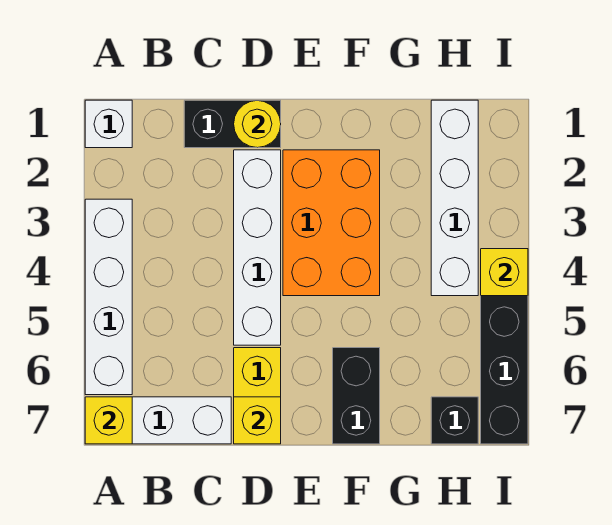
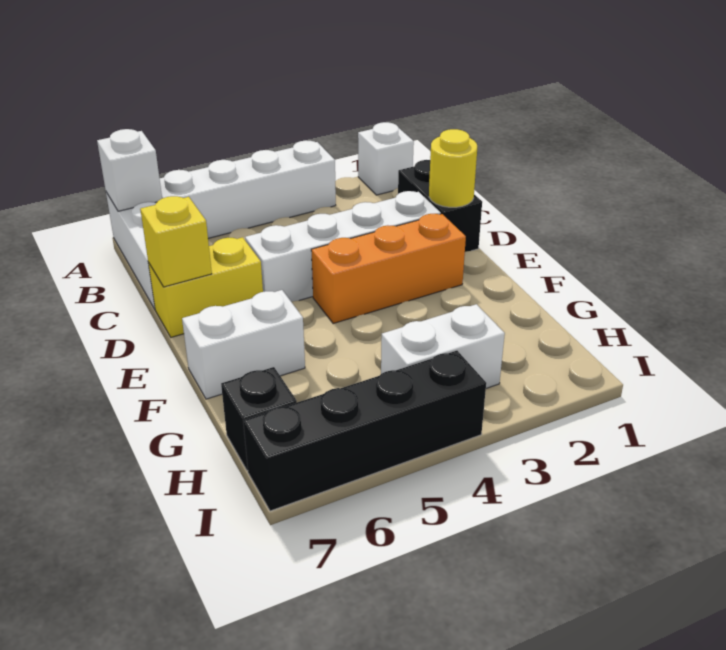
yellow brick A7 level 2 -> white brick A7 level 2
orange brick E2:F4 level 1 -> orange brick E2:E4 level 1
black brick F6:F7 level 1 -> white brick F6:F7 level 1
white brick H1:H4 level 1 -> white brick H3:H4 level 1
yellow brick I4 level 2 -> none

